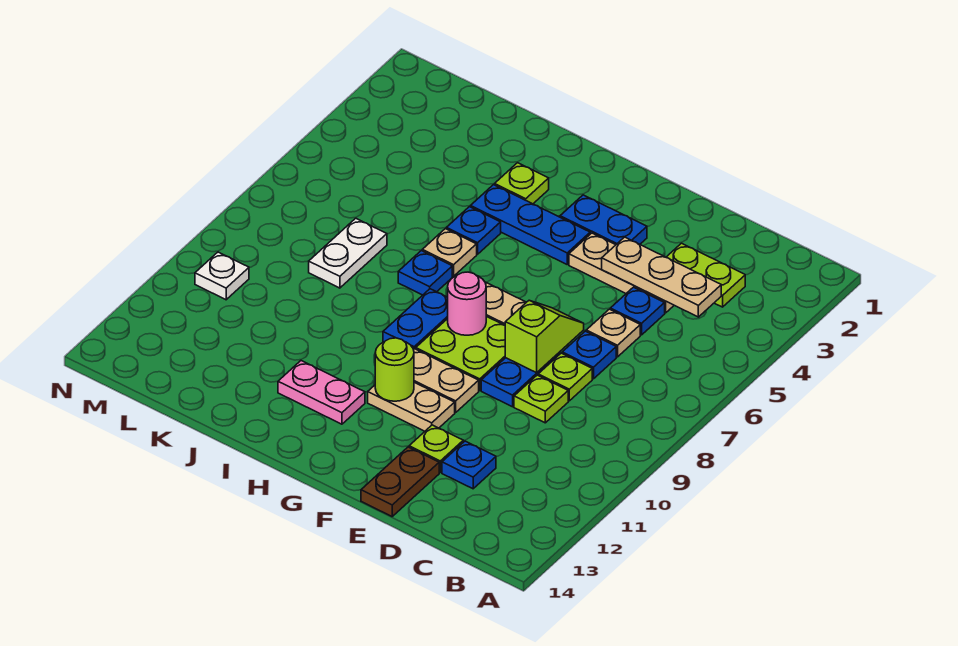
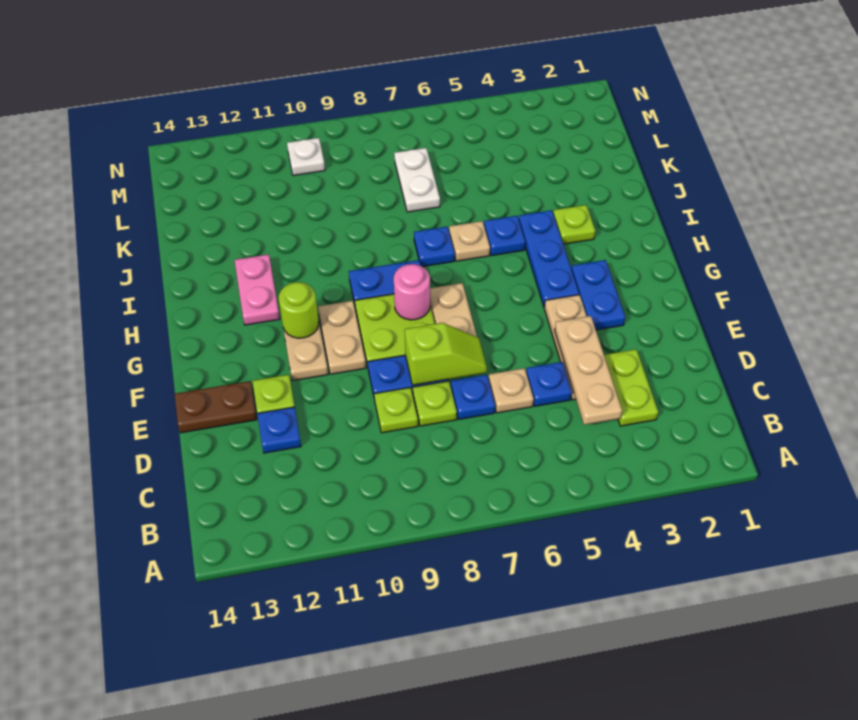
white plate K7:K8 level 1 -> white plate K7:L7 level 1

